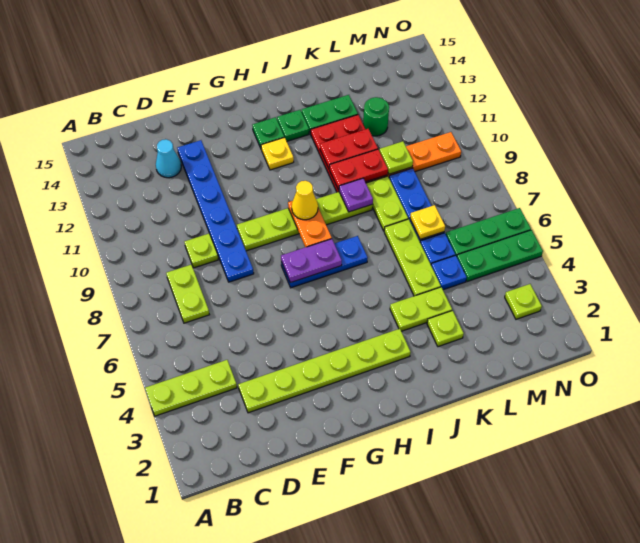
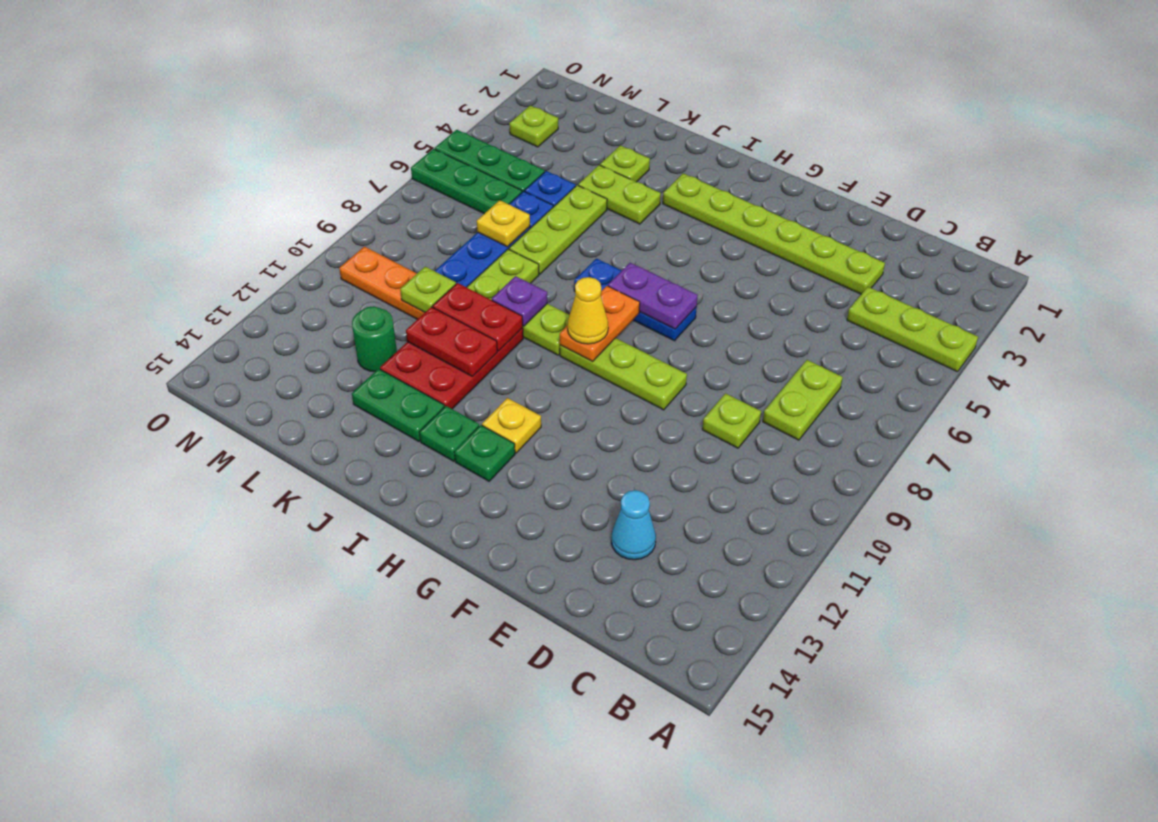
blue plate E8:E13 level 1 -> none

